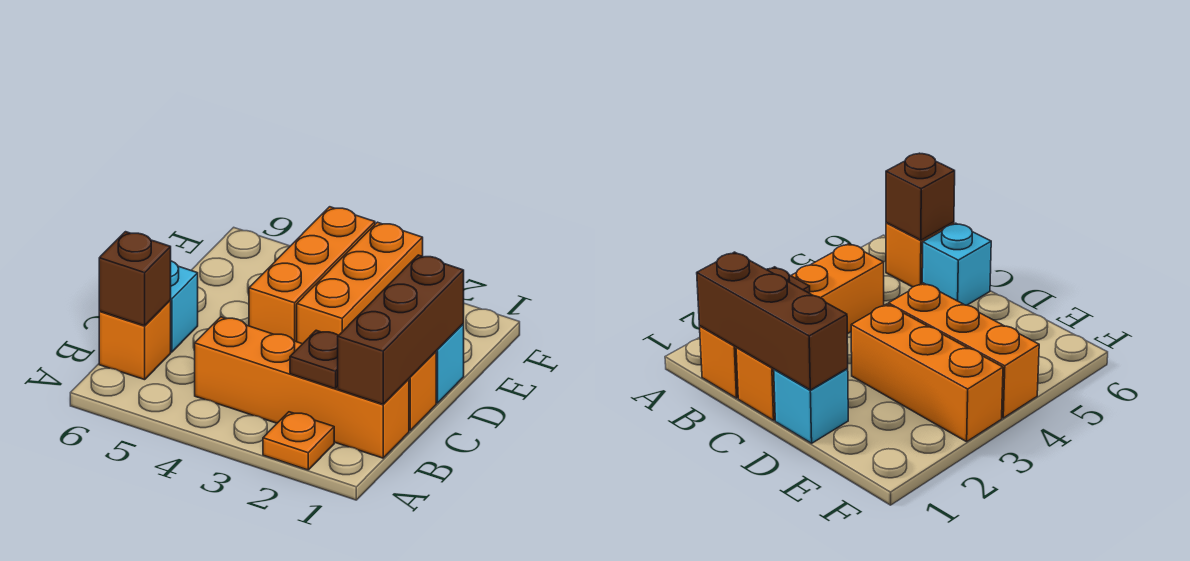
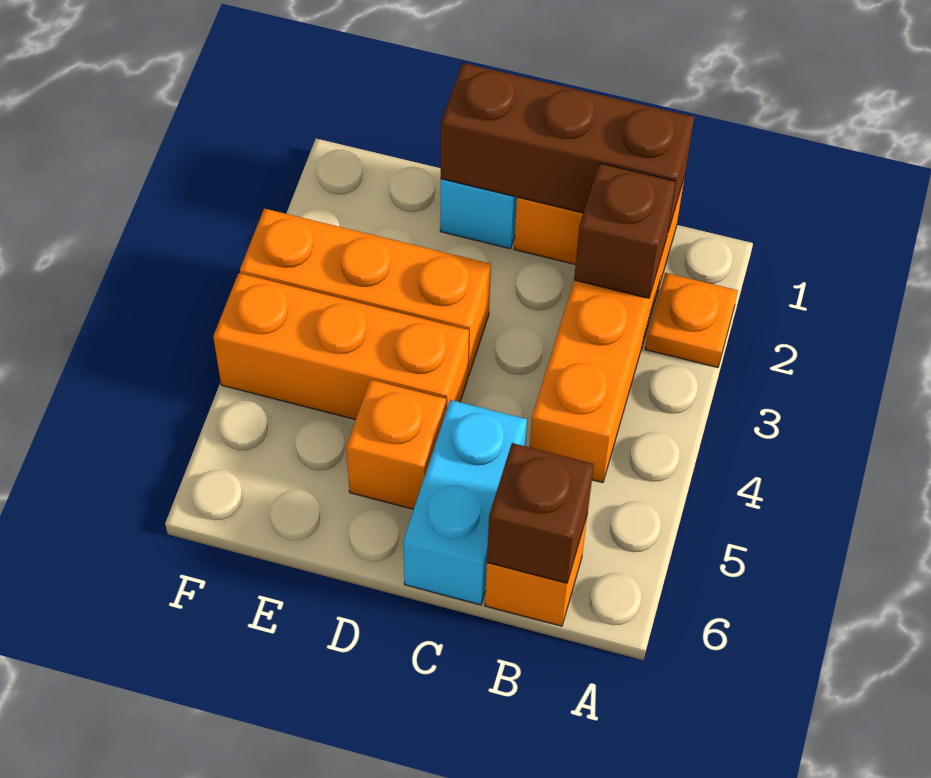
brown plate B2 level 2 -> brown brick B2 level 2
cyan brick C6 level 1 -> cyan brick C5:C6 level 1
none -> orange brick D5 level 1

